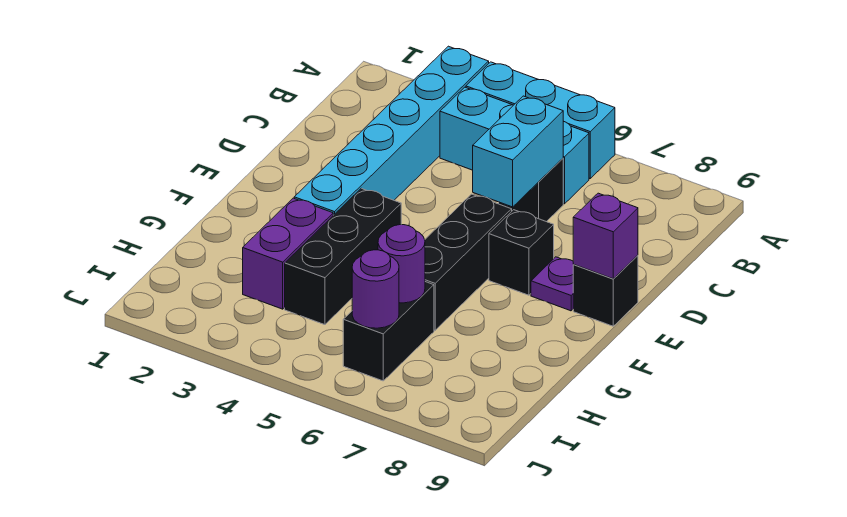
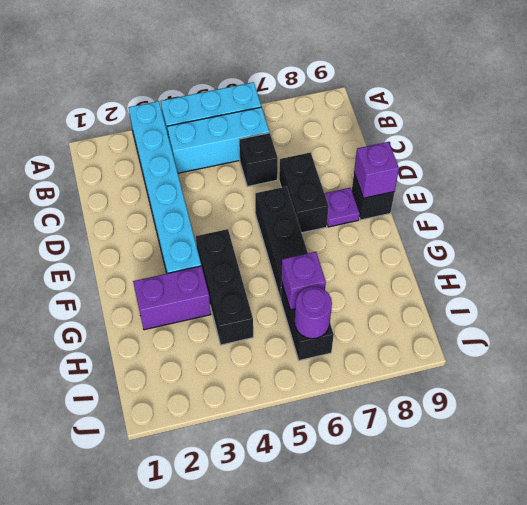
cyan brick C6:D6 level 2 -> none
black brick E7 level 1 -> black brick D7:E7 level 1
purple brick G3:H3 level 1 -> purple brick G2:G3 level 1
purple round brick H6 level 2 -> purple brick H6 level 2

